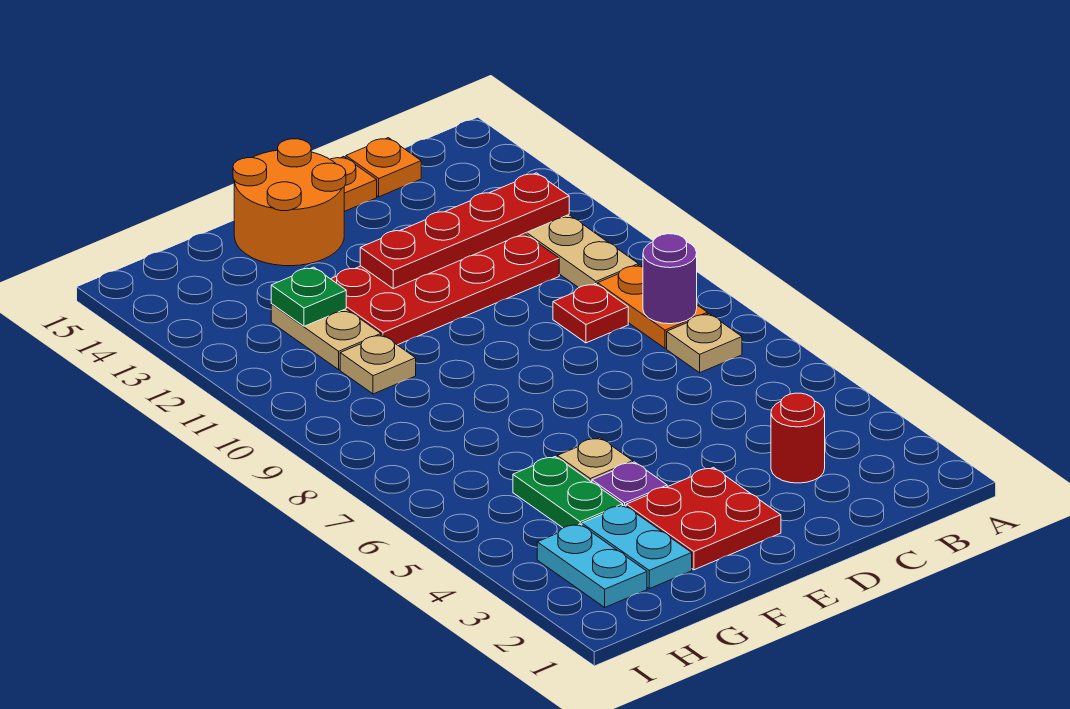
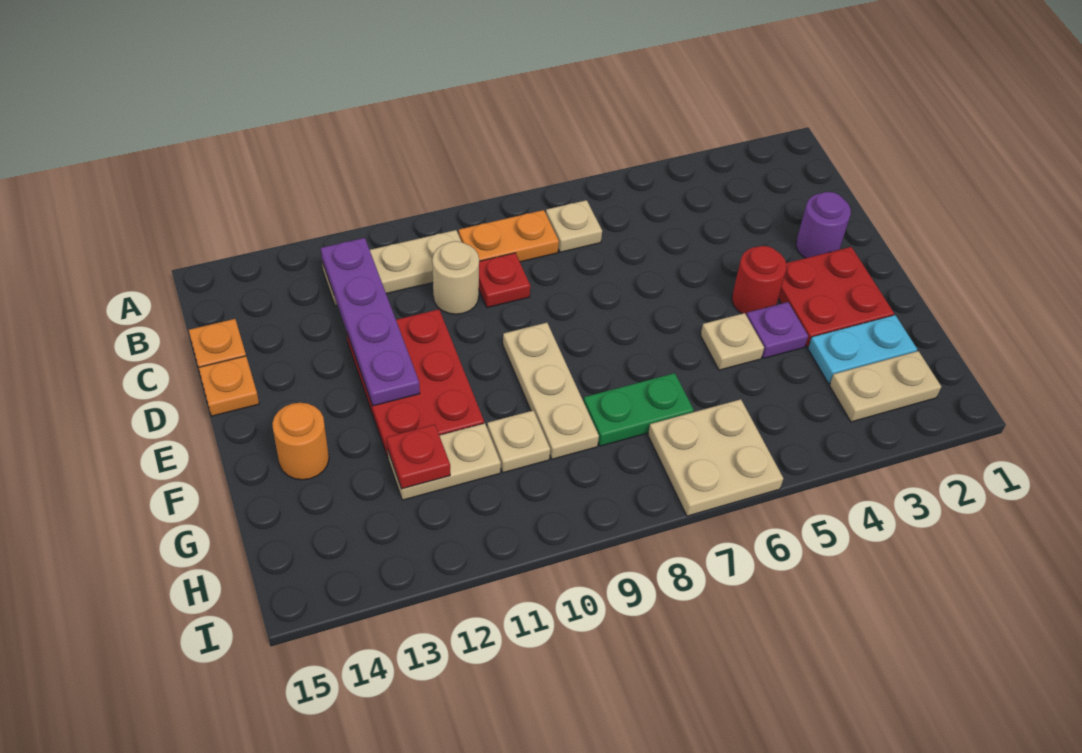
purple round brick B8 level 2 -> purple round brick D2 level 1
red plate B12:E12 level 2 -> purple plate B12:E12 level 2
red round brick C3 level 1 -> red round brick E4 level 1
none -> tan round brick C10 level 1
red plate C11:F12 level 1 -> red plate D11:F12 level 1
none -> tan plate E9:G9 level 1
orange round brick E14:F15 level 1 -> orange round brick F14 level 1
green plate G4:G5 level 1 -> green plate G7:G8 level 1
green plate G12 level 2 -> red plate G12 level 2
cyan plate H2:H3 level 1 -> tan plate H2:H3 level 1
none -> tan plate H6:I7 level 1

